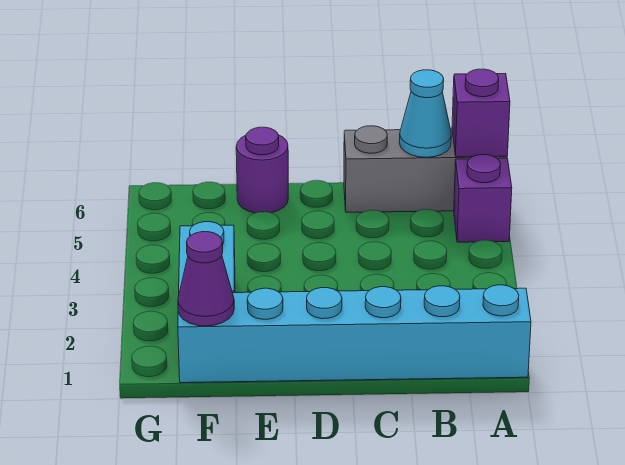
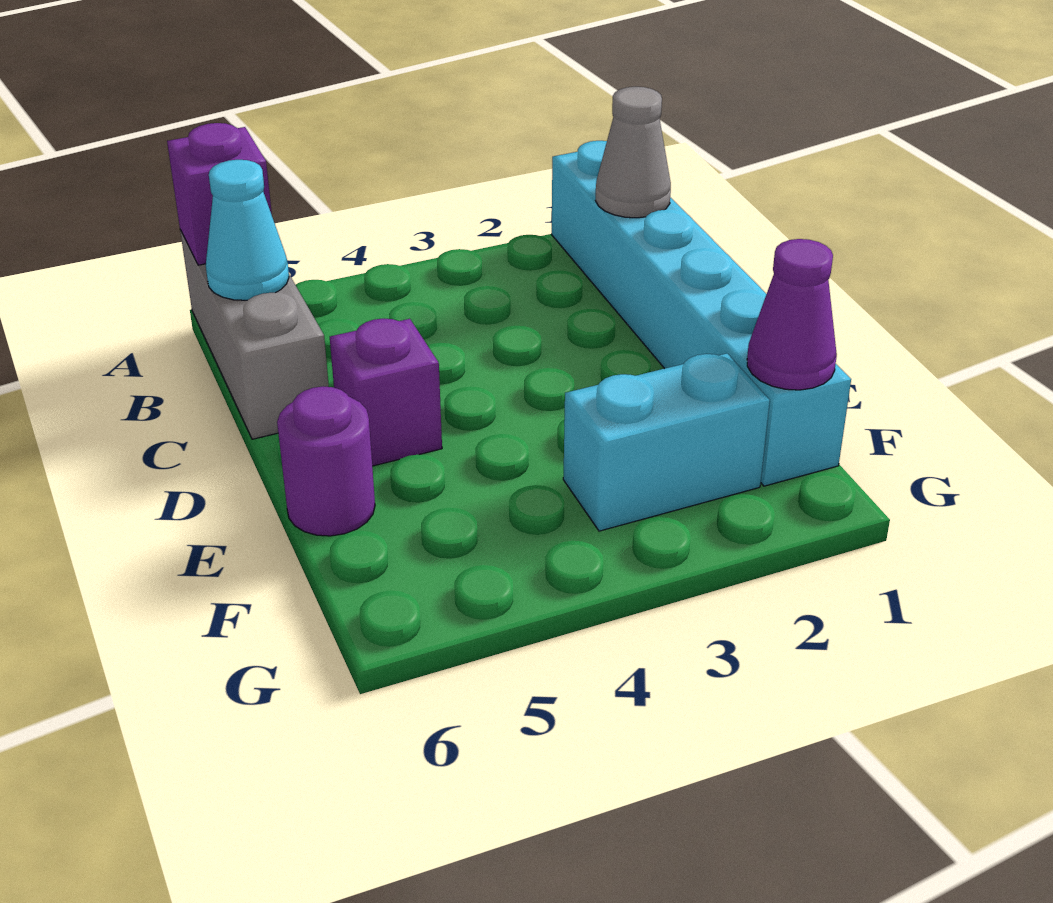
purple brick A5 level 1 -> purple brick D5 level 1
none -> grey cone B1 level 2

